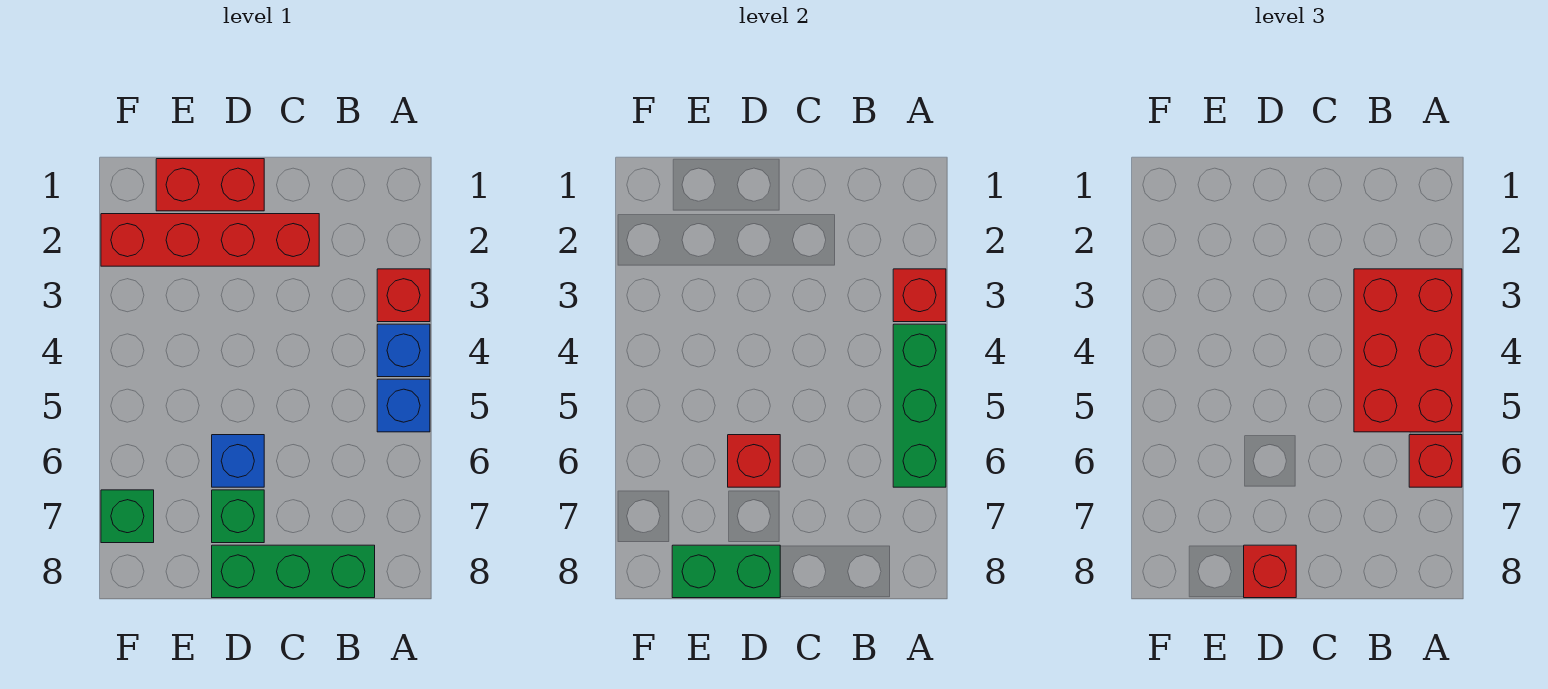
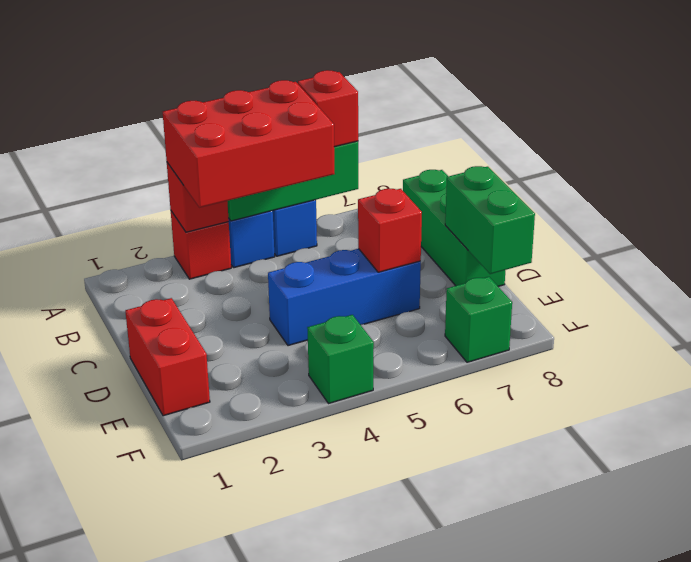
red brick C2:F2 level 1 -> none
blue brick D6 level 1 -> blue brick D4:D6 level 1
green brick D7 level 1 -> green brick F4 level 1
red brick D8 level 3 -> none

